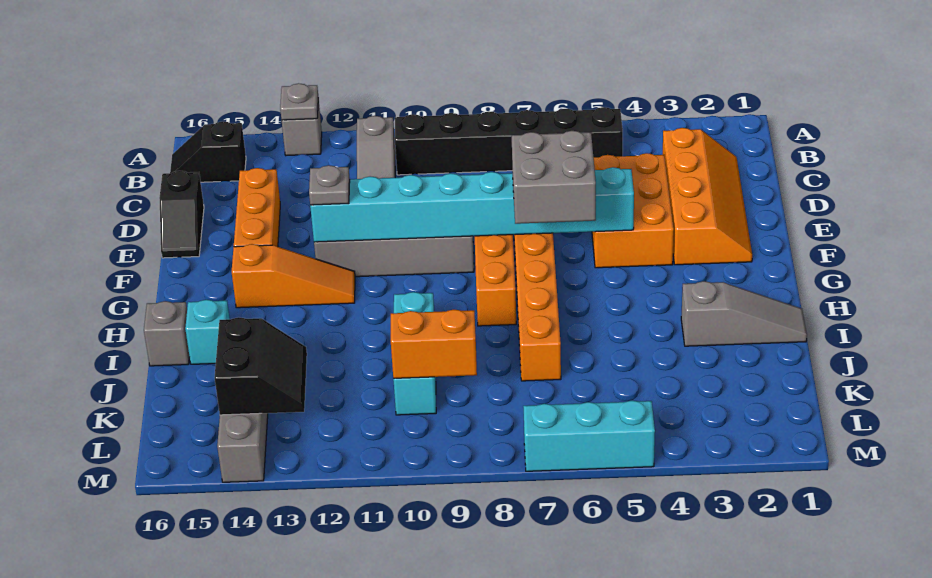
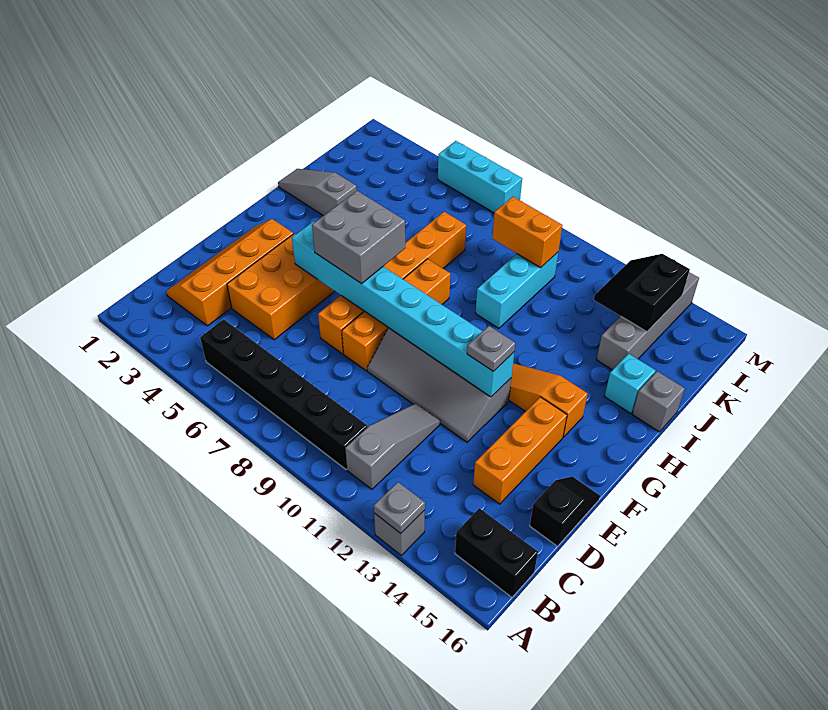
black slope B15:B16 level 1 top 15 -> black brick B15:B16 level 1

